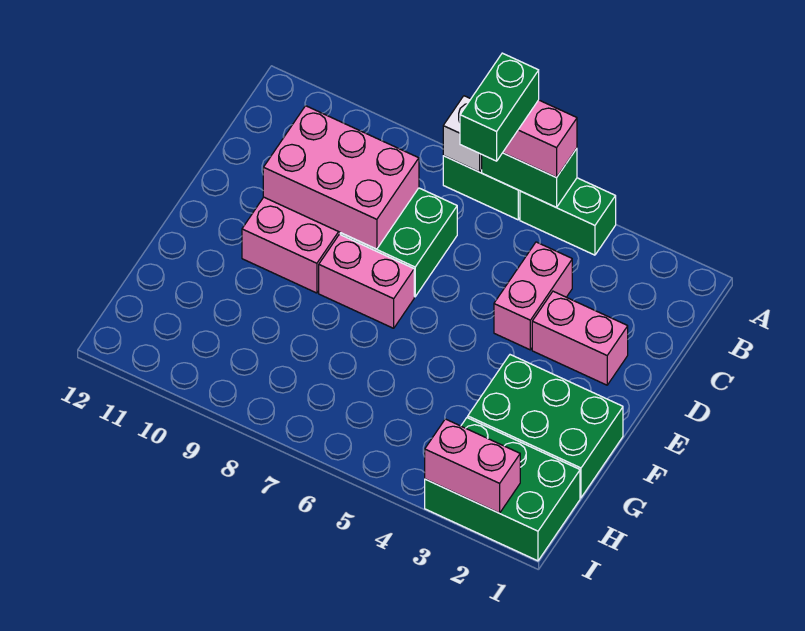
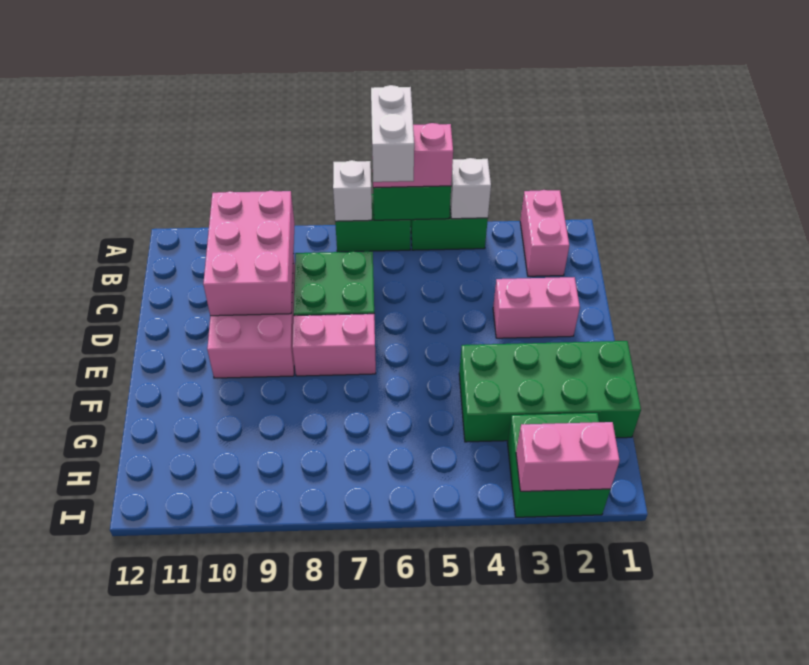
none -> white brick A4 level 2
green brick A6:B6 level 4 -> white brick A6:B6 level 4
pink brick C4:D4 level 1 -> pink brick A2:B2 level 1
pink brick C8:D10 level 2 -> pink brick B9:D10 level 2
green brick F1:G3 level 1 -> green brick F1:G4 level 1
green brick H1:I3 level 1 -> green brick H2:I3 level 1

